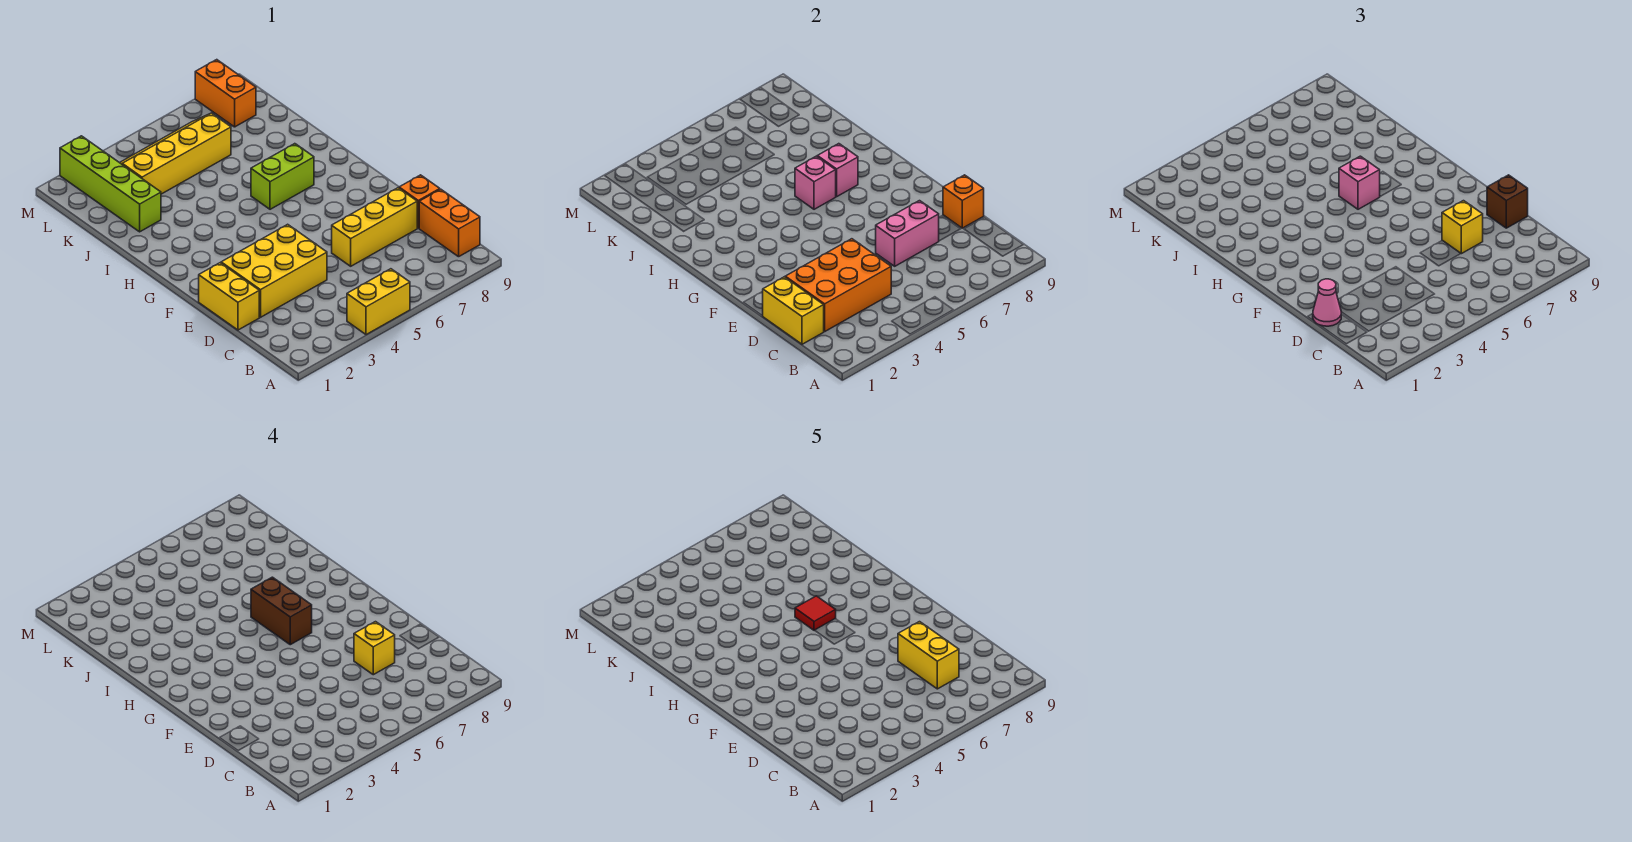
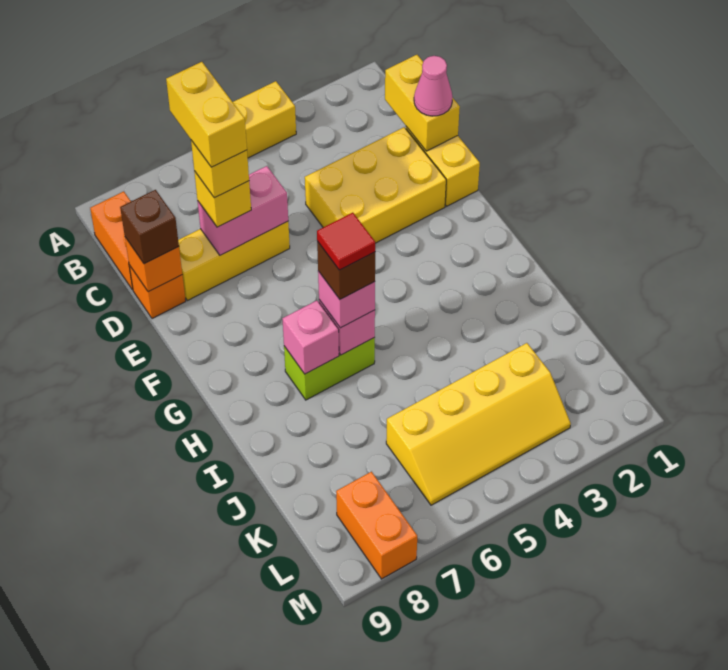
orange brick C2:D4 level 2 -> none
brown brick G6:H6 level 4 -> brown brick H6 level 4
lime brick J2:M2 level 1 -> none

